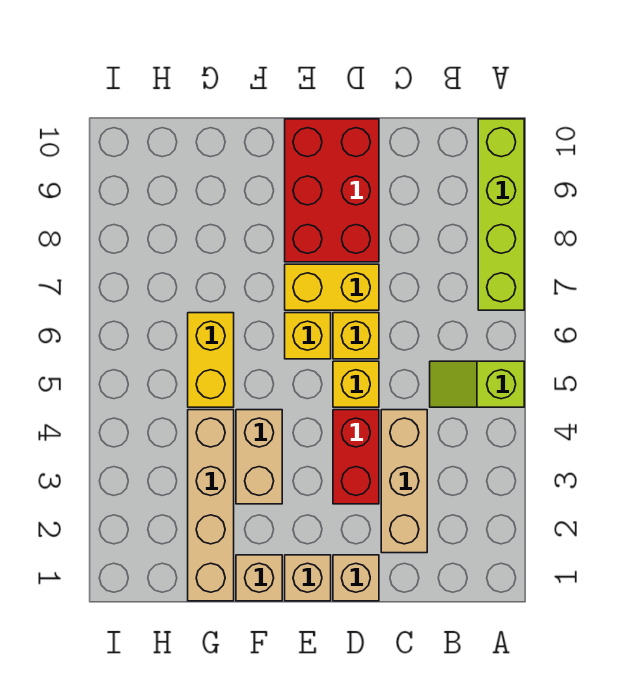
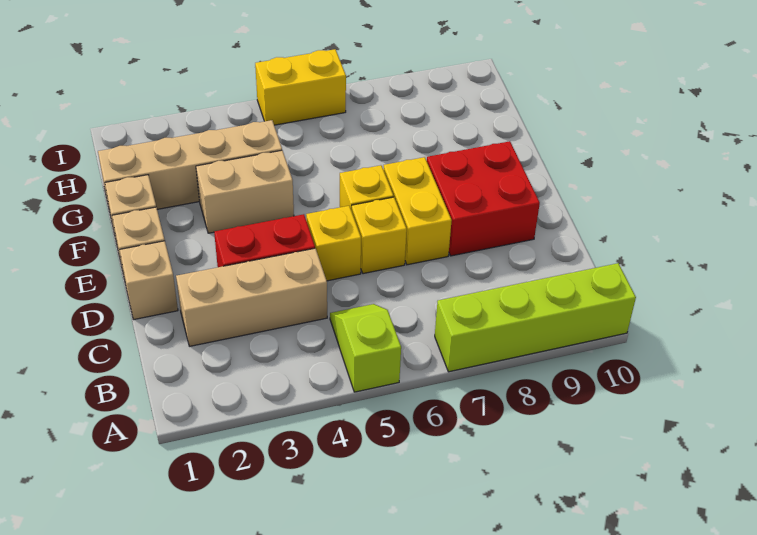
red brick D8:E10 level 1 -> red brick D8:E9 level 1
yellow brick G5:G6 level 1 -> yellow brick I5:I6 level 1

